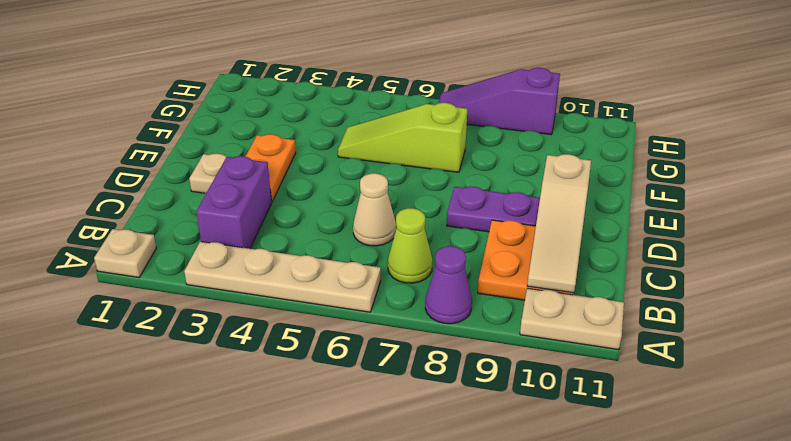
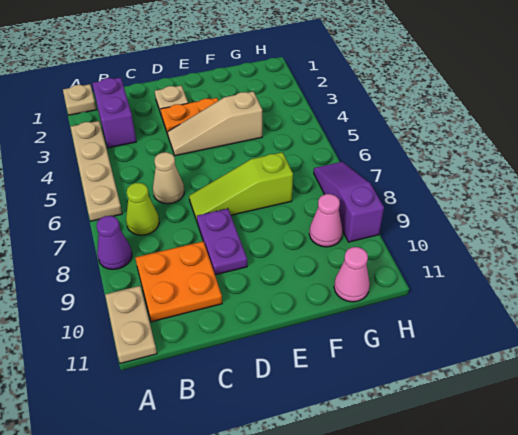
purple brick B3:C3 level 1 -> purple brick B2:B3 level 1
tan slope B10:D10 level 2 top D -> tan slope D4:F4 level 1 top F
lime slope F5:F7 level 1 top 7 -> lime slope D7:F7 level 1 top F
none -> pink cone G9 level 1
none -> pink cone G11 level 1

